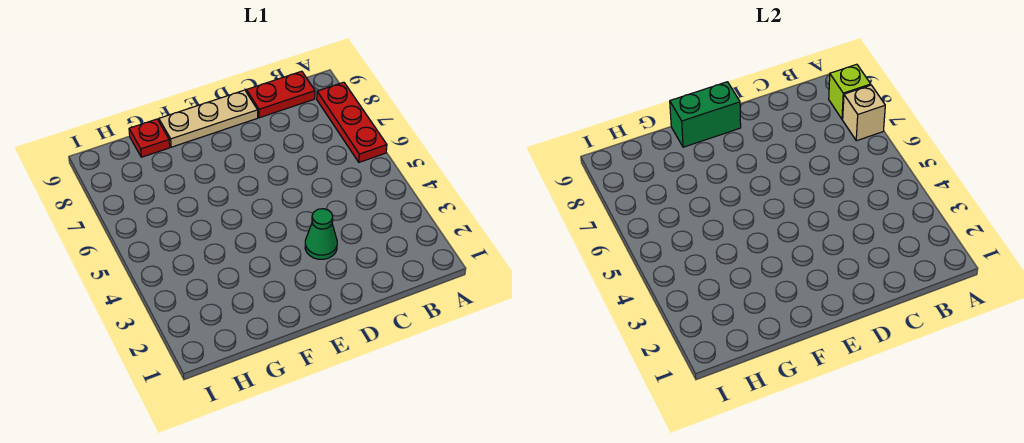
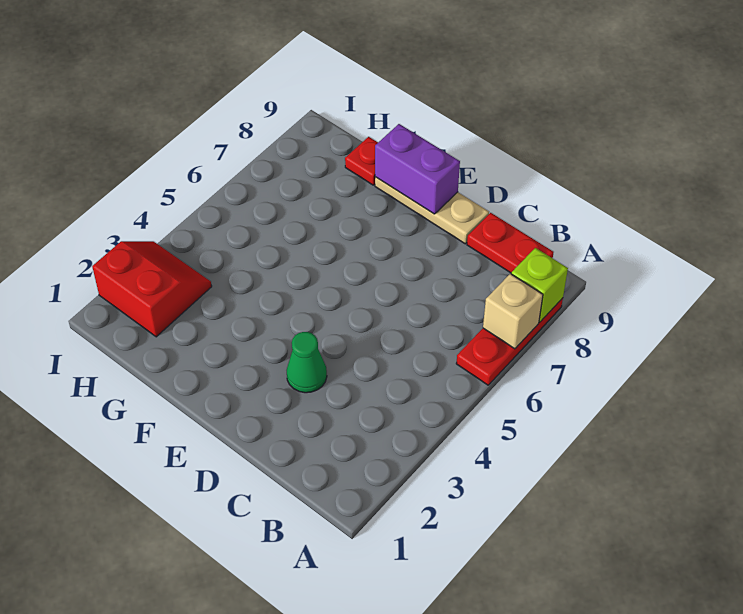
green brick E9:F9 level 2 -> purple brick E9:F9 level 2
none -> red slope H2:I3 level 1 top 2

